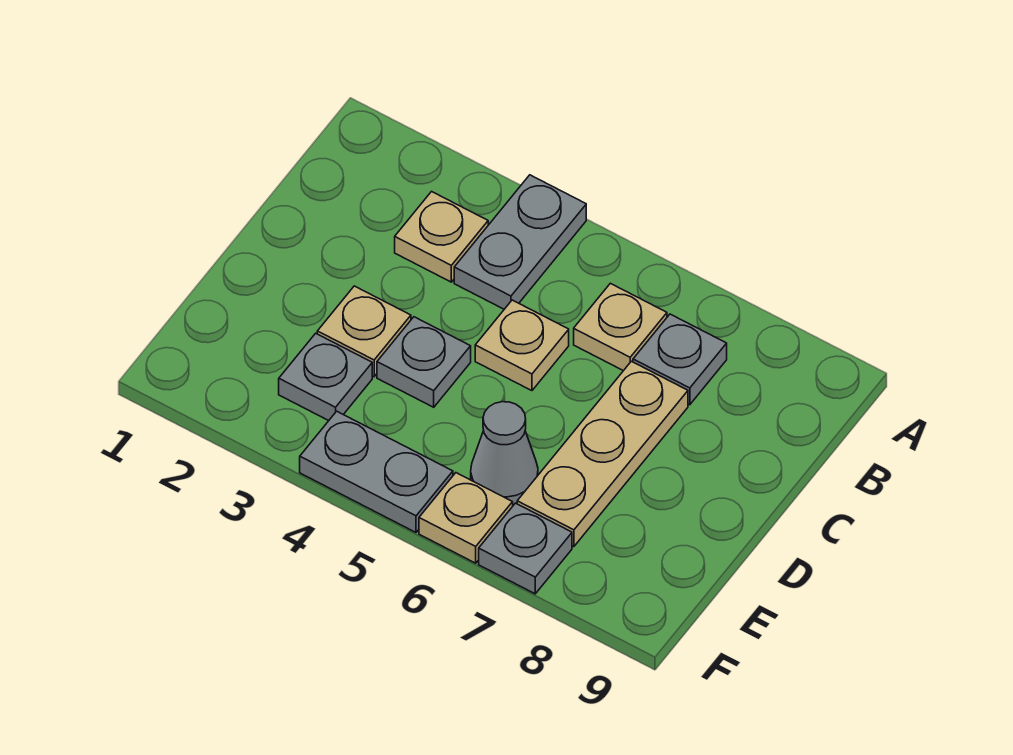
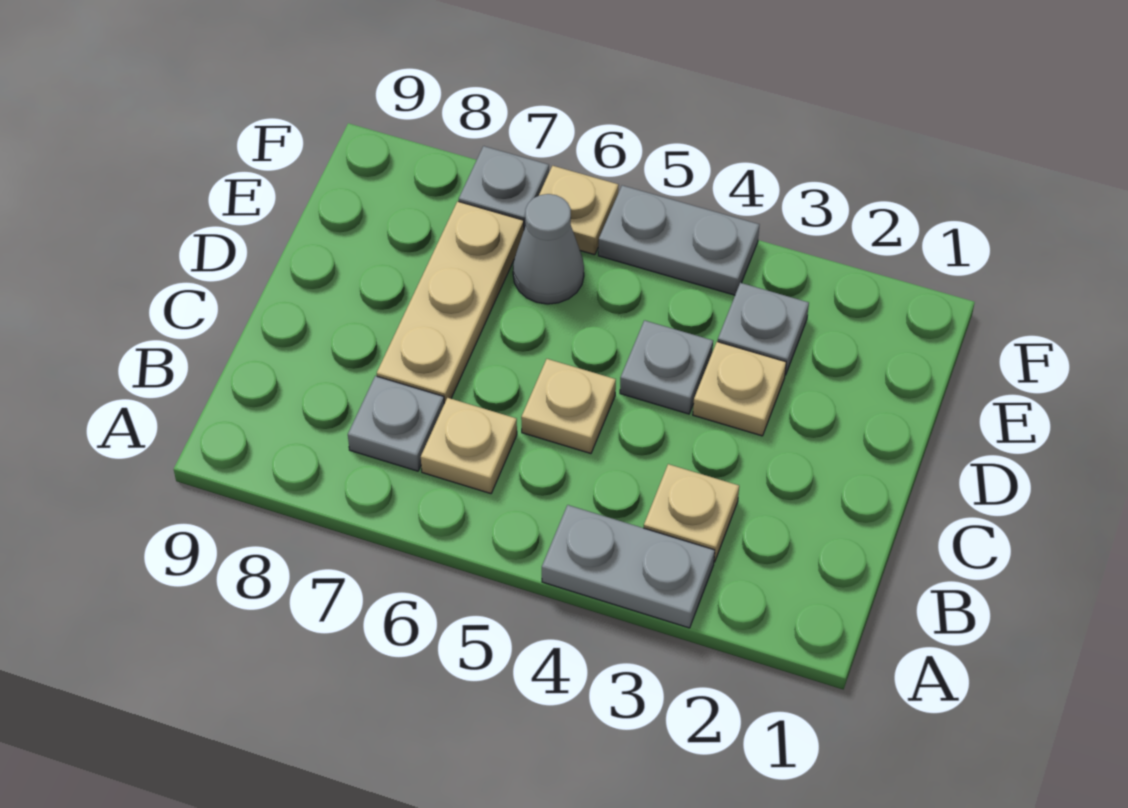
grey plate A4:B4 level 1 -> grey plate A3:A4 level 1

